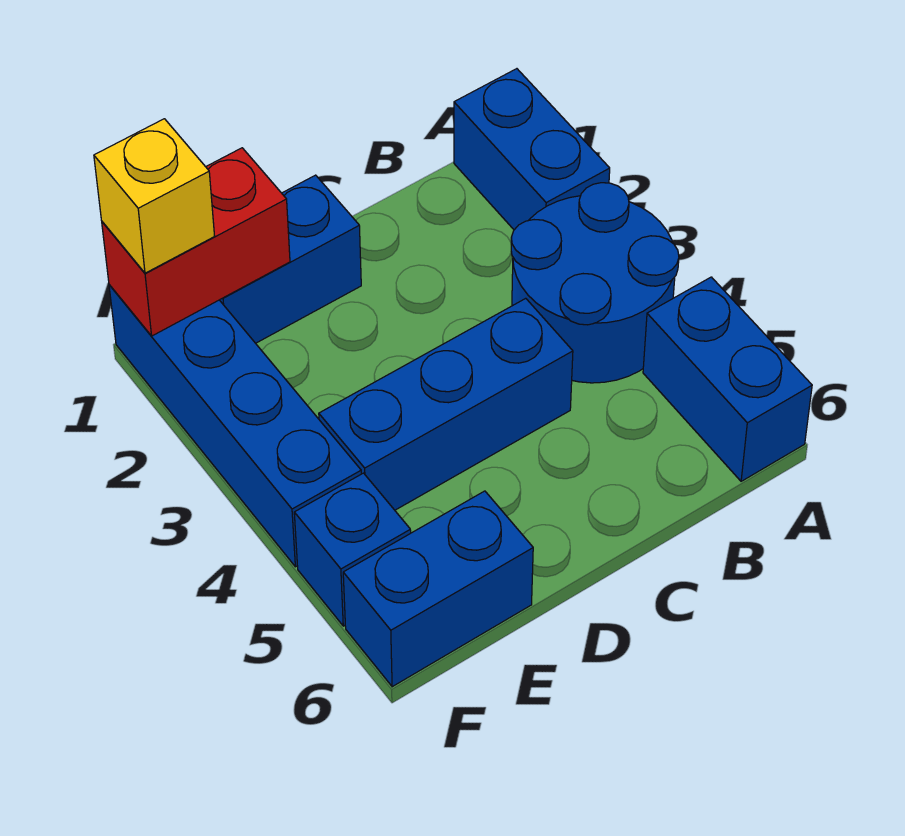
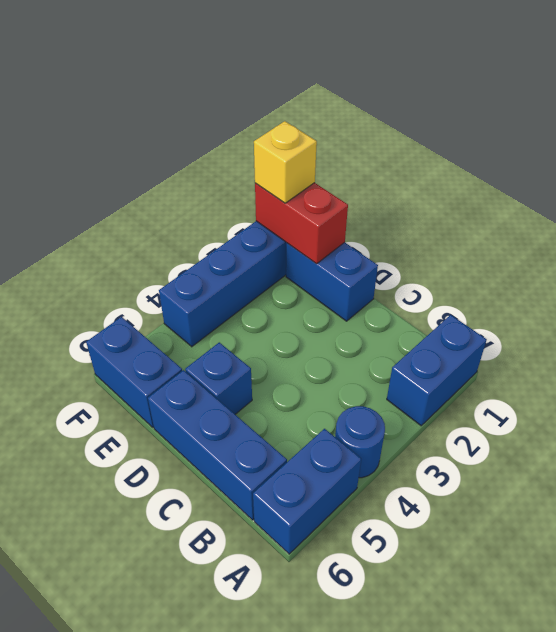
blue round brick A3:B4 level 1 -> blue round brick A4 level 1
blue brick C4:E4 level 1 -> blue brick B6:D6 level 1
blue brick F5 level 1 -> blue brick D5 level 1

